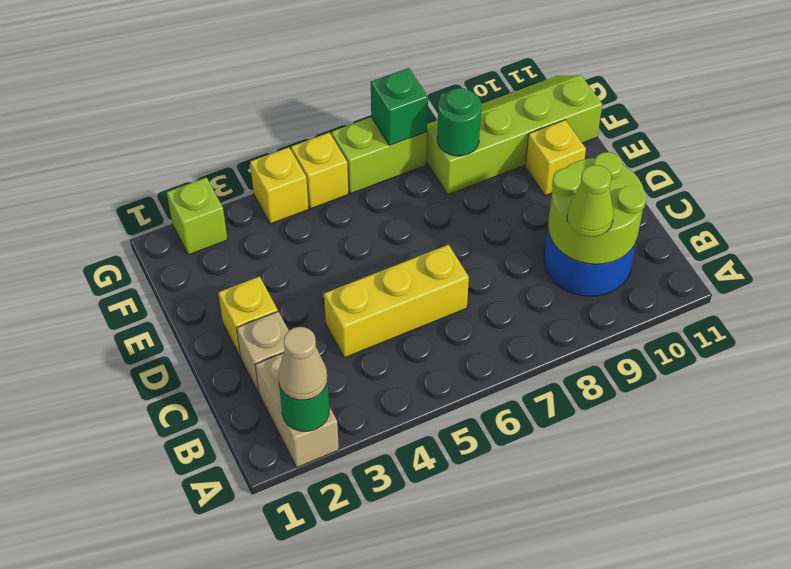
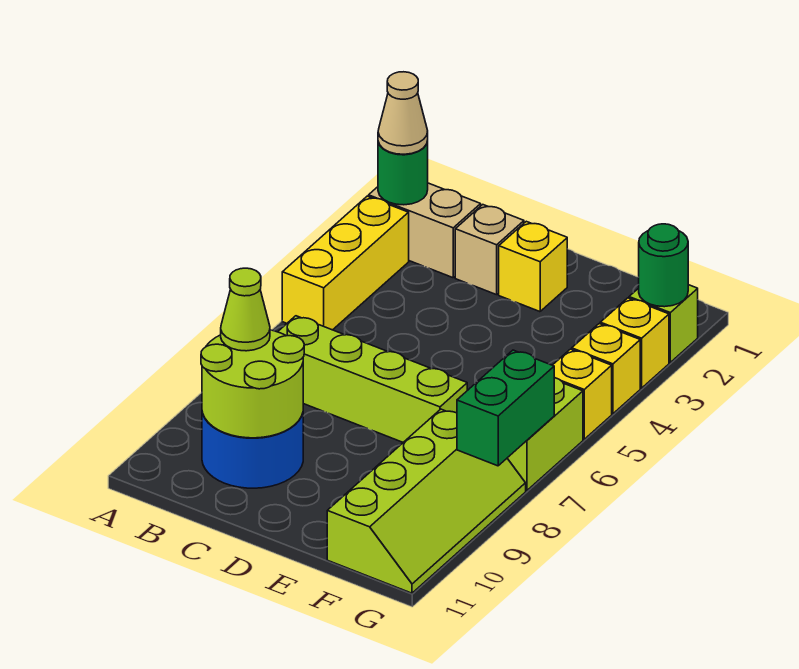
none -> lime brick B7:E7 level 1
yellow brick C4:C6 level 1 -> yellow brick A3:A5 level 1
yellow brick E10 level 1 -> yellow brick G3 level 1
green round brick F8 level 2 -> green round brick G2 level 2
green brick G7 level 2 -> green brick G7:G8 level 2

